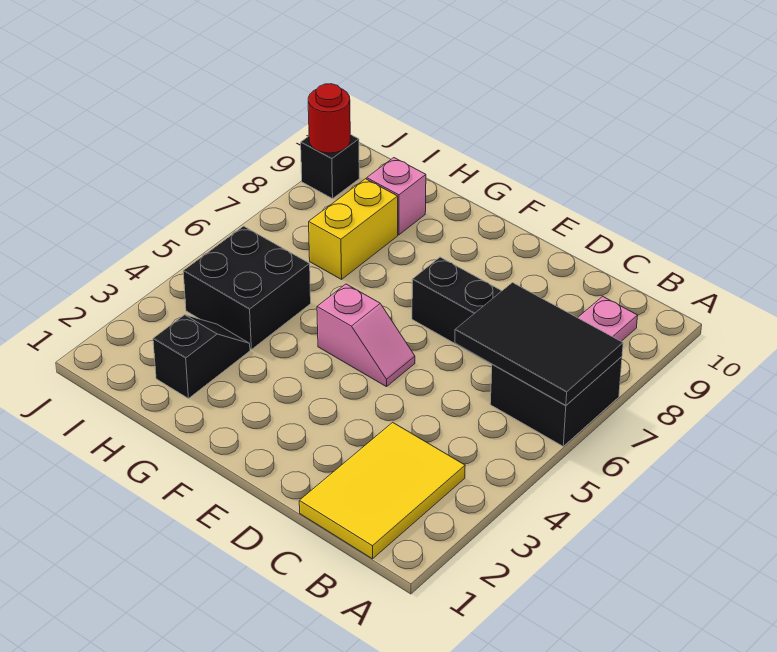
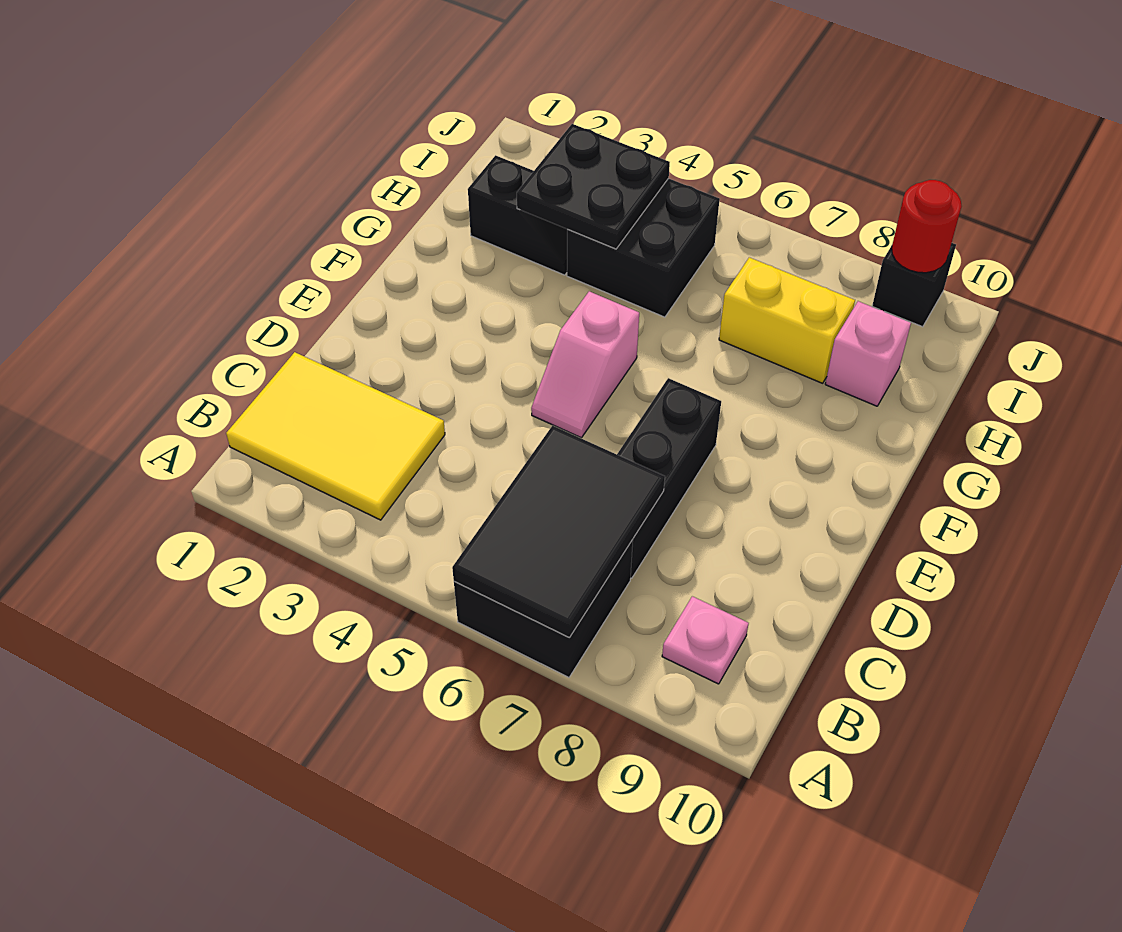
none -> black plate H3:I4 level 2

